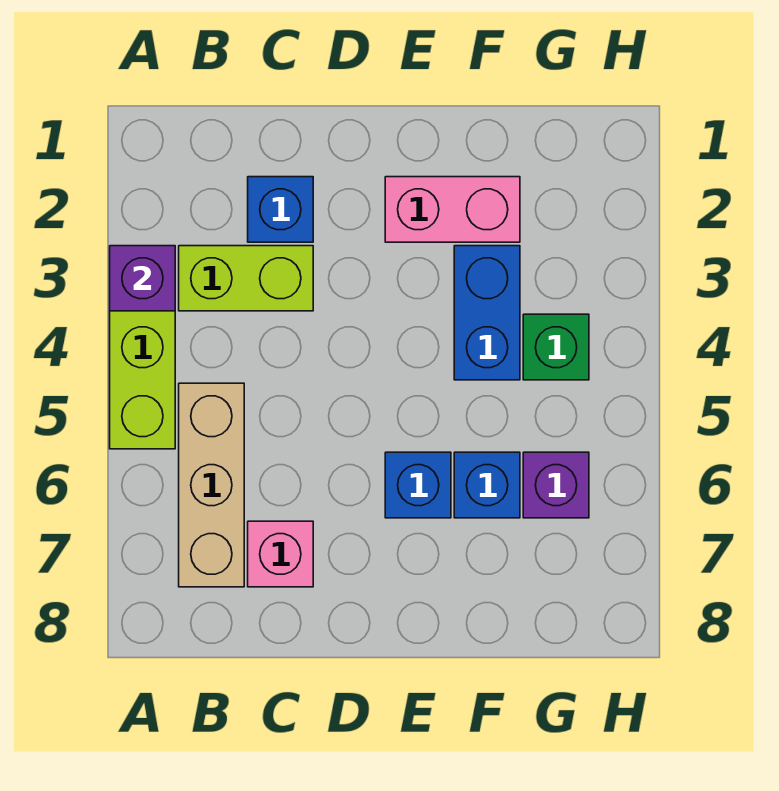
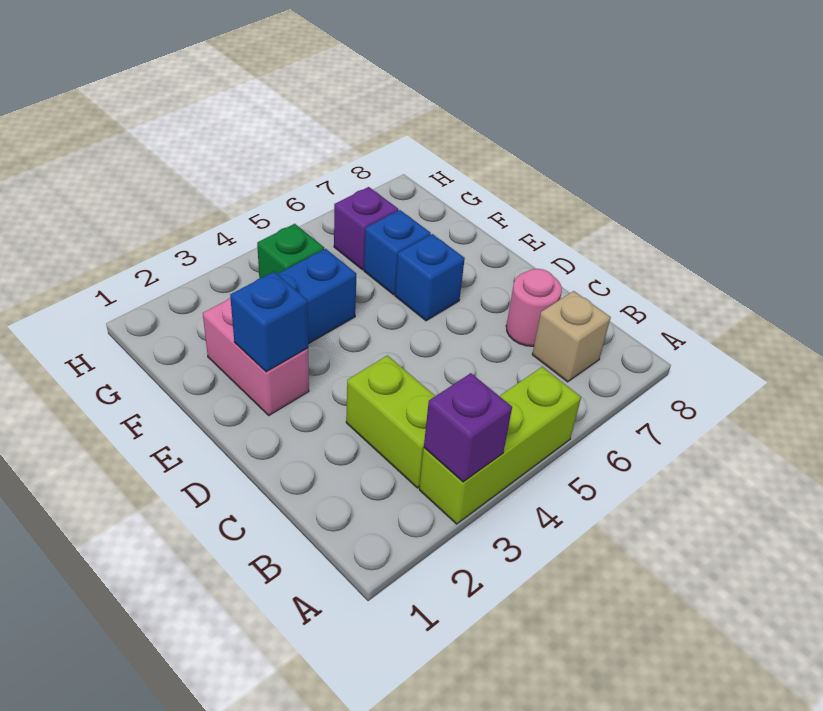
tan brick B5:B7 level 1 -> tan brick B7 level 1
blue brick C2 level 1 -> blue brick E2 level 2
pink brick C7 level 1 -> pink round brick C7 level 1

